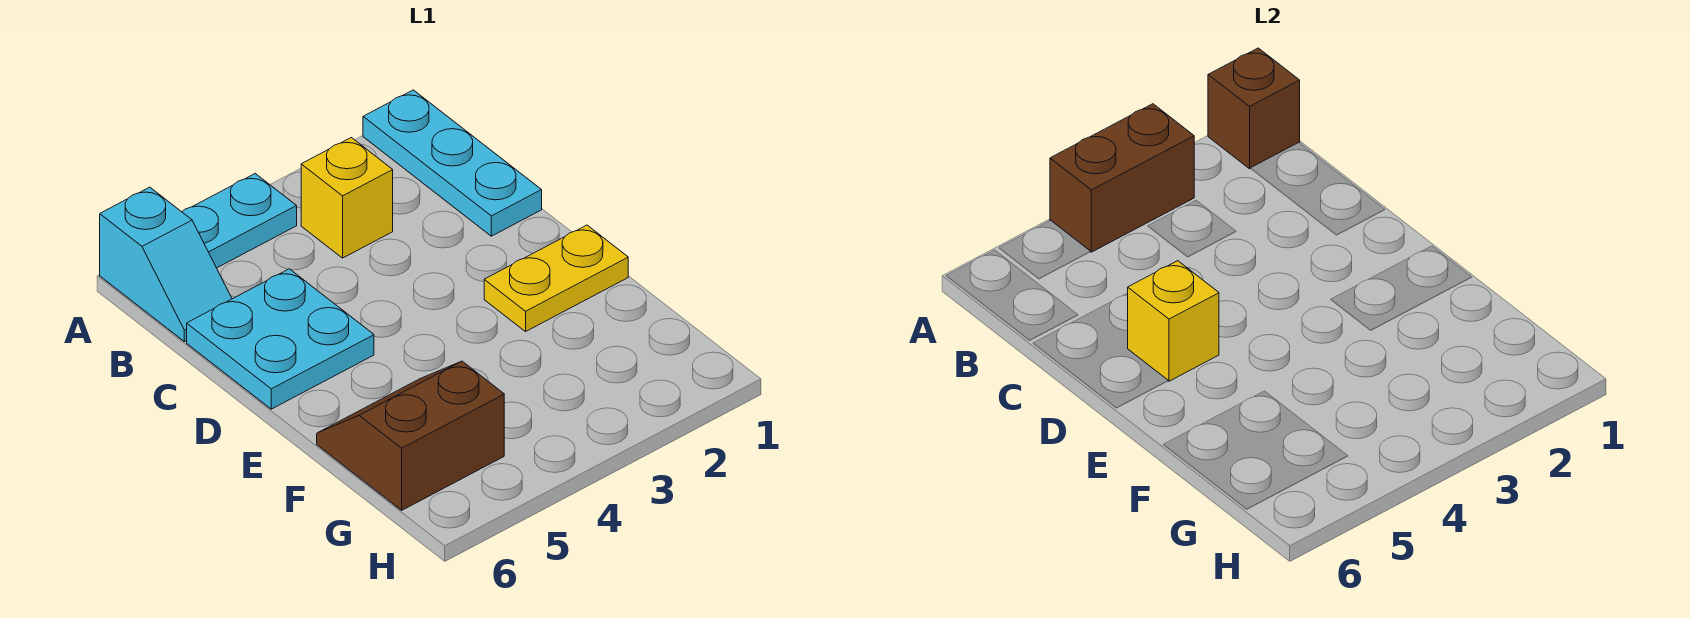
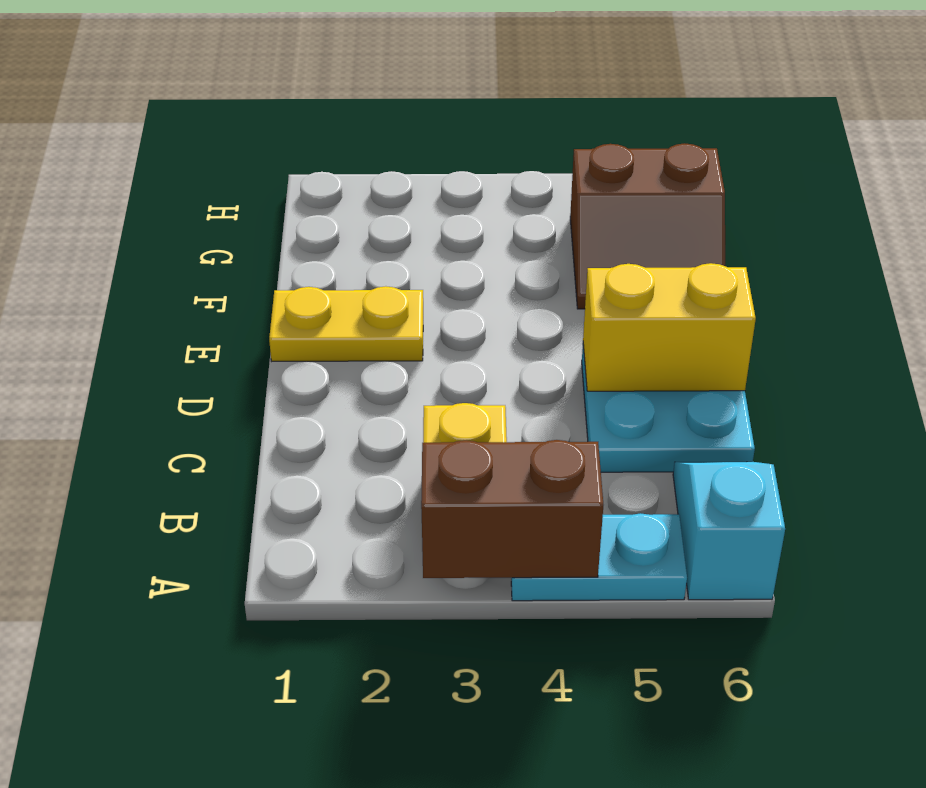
cyan plate A1:C1 level 1 -> none
brown brick A1 level 2 -> none
yellow brick D5 level 2 -> yellow brick D5:D6 level 2

